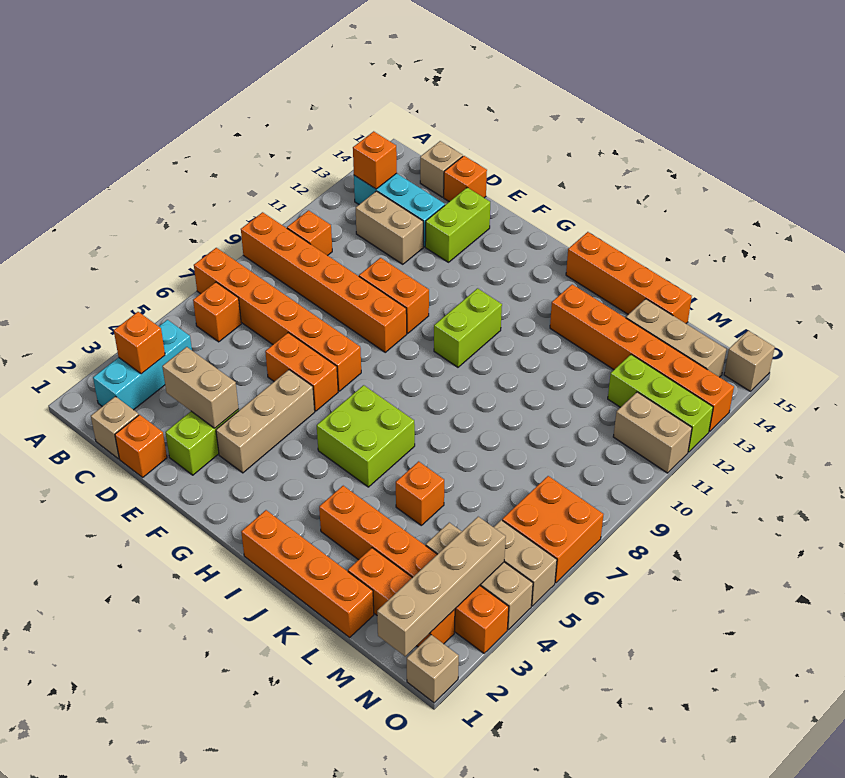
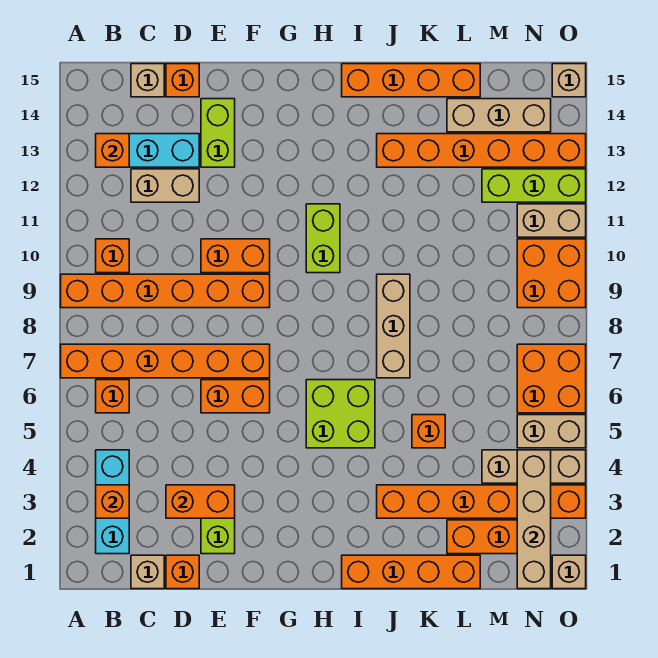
tan brick D3:E3 level 2 -> orange brick D3:E3 level 2
tan brick F3:F5 level 1 -> tan brick J7:J9 level 1
none -> orange brick N9:O10 level 1

